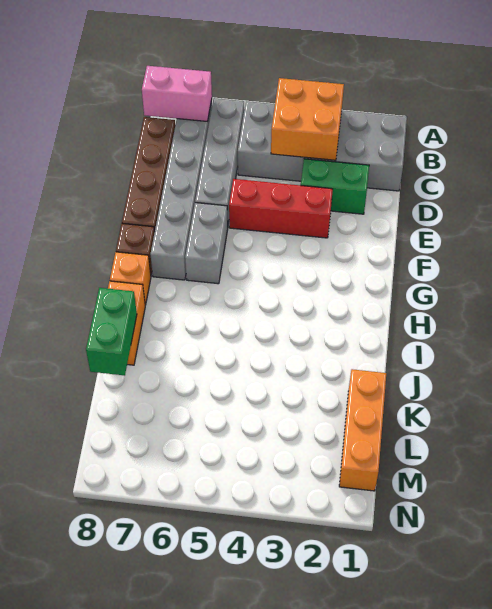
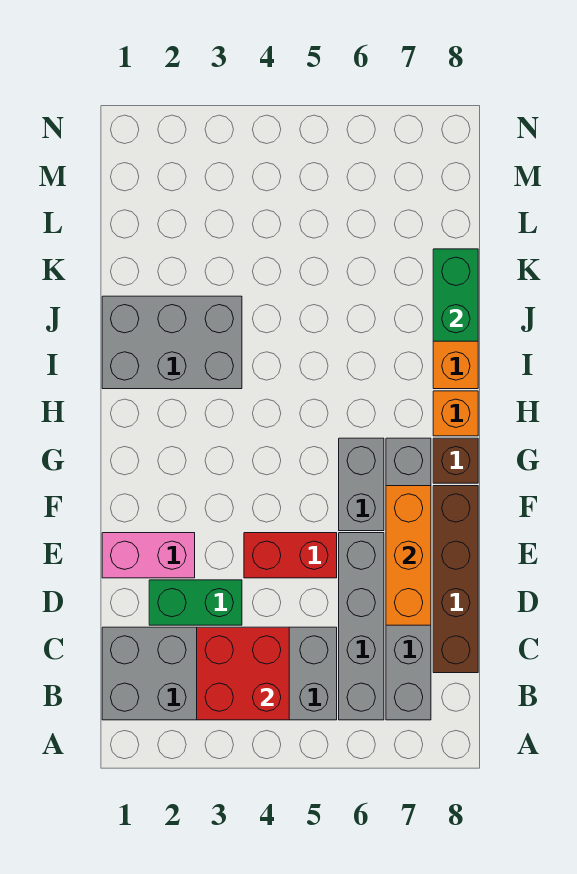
orange brick B3:C4 level 2 -> red brick B3:C4 level 2
pink brick B7:B8 level 2 -> pink brick E1:E2 level 1
red brick E3:E5 level 1 -> red brick E4:E5 level 1
none -> grey brick I1:J3 level 1
orange brick K1:M1 level 1 -> orange brick D7:F7 level 2

